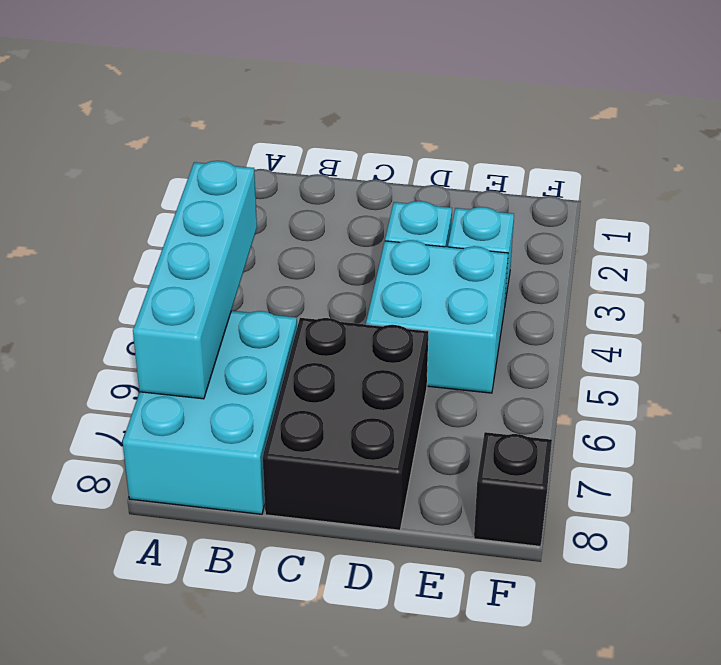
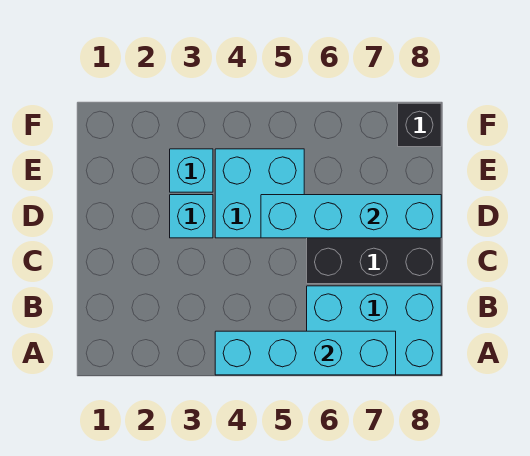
none -> cyan brick D5:D8 level 2

